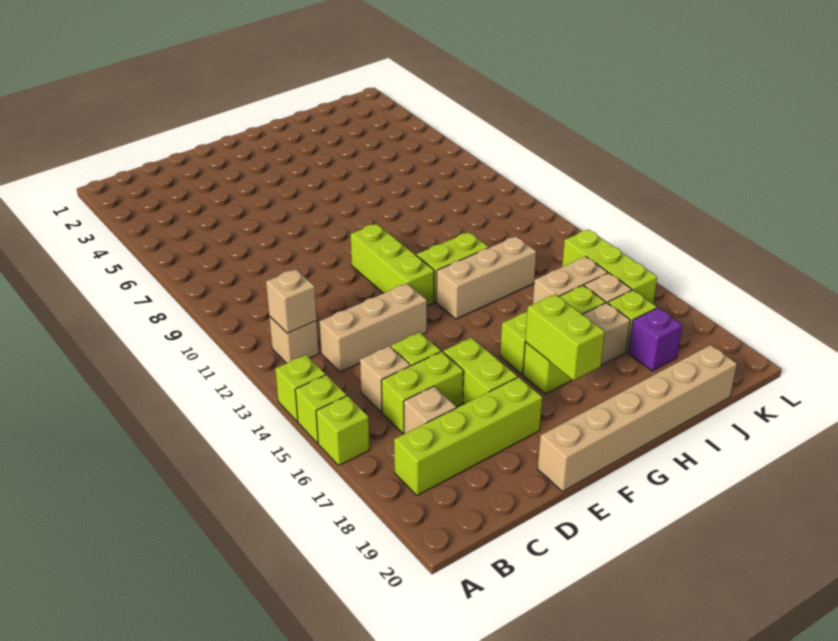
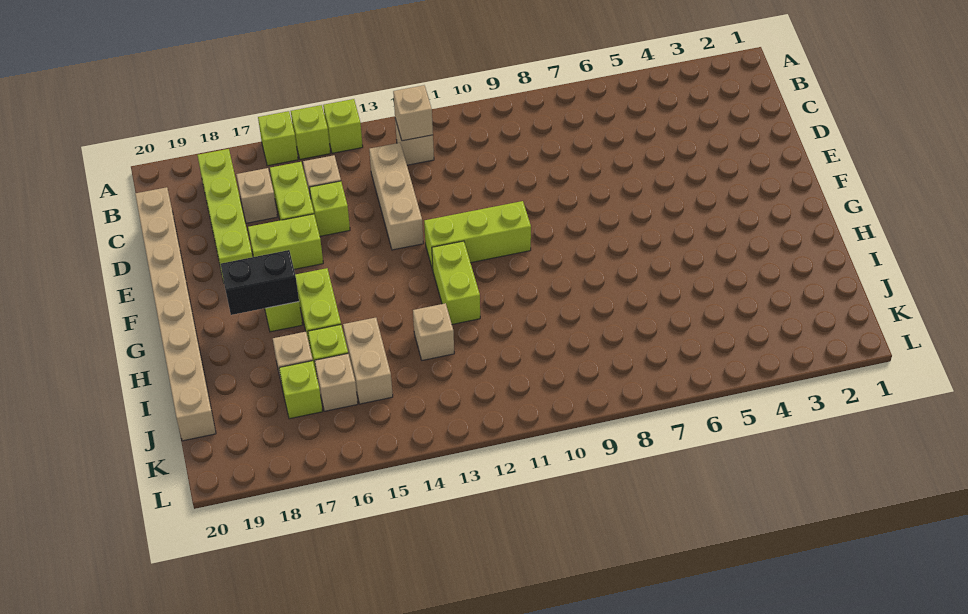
tan brick E20:J20 level 1 -> tan brick C20:J20 level 1
tan brick G13:I13 level 1 -> tan brick I13 level 1
lime brick G17:G18 level 2 -> black brick G17:G18 level 2
purple brick J18 level 1 -> none
lime brick K14:K16 level 1 -> none

